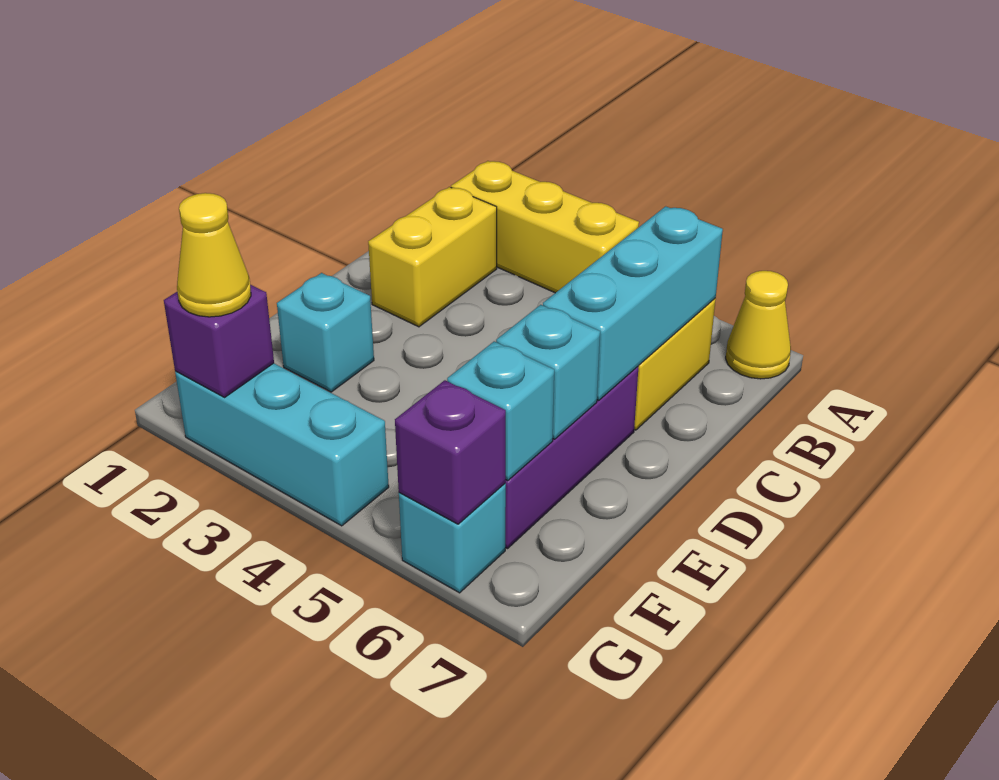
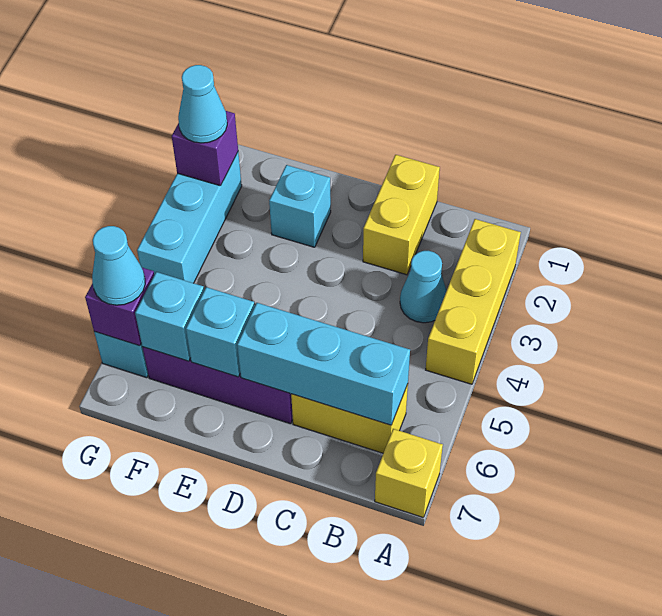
yellow cone A7 level 1 -> yellow brick A7 level 1
yellow brick B2:C2 level 1 -> yellow brick C1:C2 level 1
none -> cyan cone B3 level 1
yellow cone G2 level 3 -> cyan cone G2 level 3
none -> cyan cone G6 level 3

